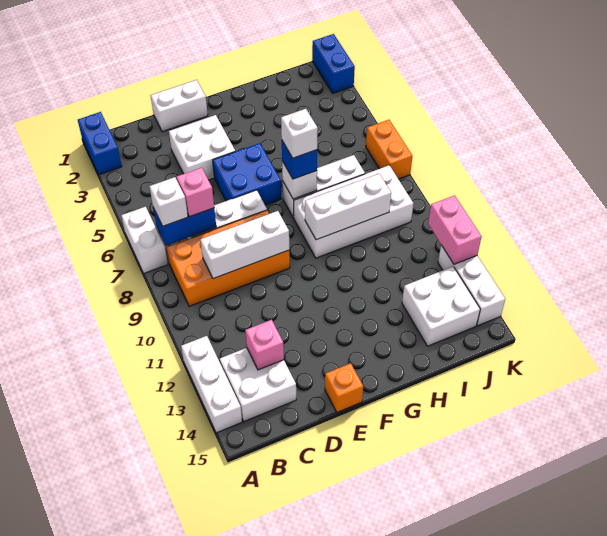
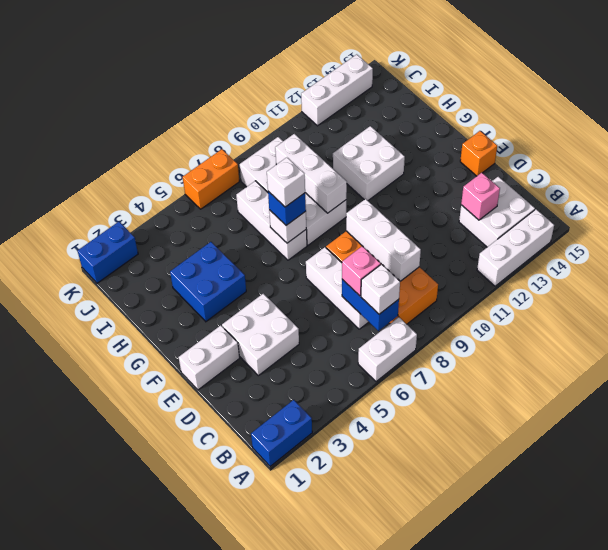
white brick D1:E1 level 1 -> white brick E1:E2 level 1
blue brick E5:F6 level 1 -> blue brick G3:H4 level 1
white brick I13:J14 level 1 -> white brick G11:H12 level 1
pink brick K11:K12 level 2 -> none

